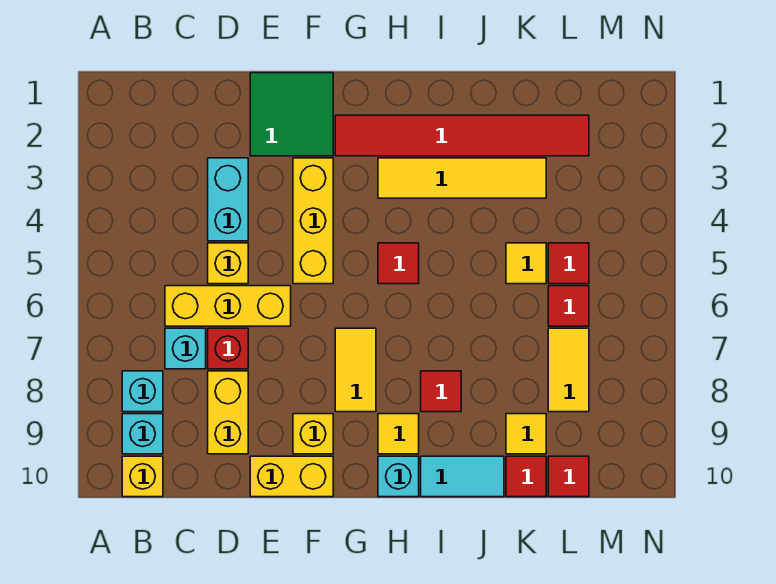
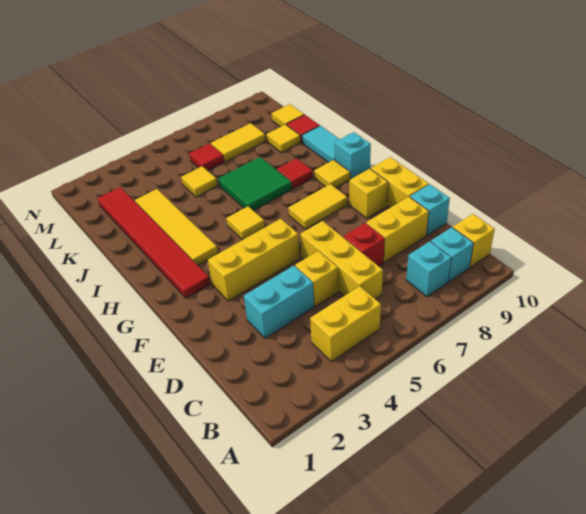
none -> yellow brick B4:B5 level 1
cyan brick C7 level 1 -> cyan brick D10 level 1
green tile E1:F2 level 1 -> green tile I6:J7 level 1
red tile H5 level 1 -> yellow tile H5 level 1
red tile L5 level 1 -> none
red tile L10 level 1 -> yellow tile L10 level 1

